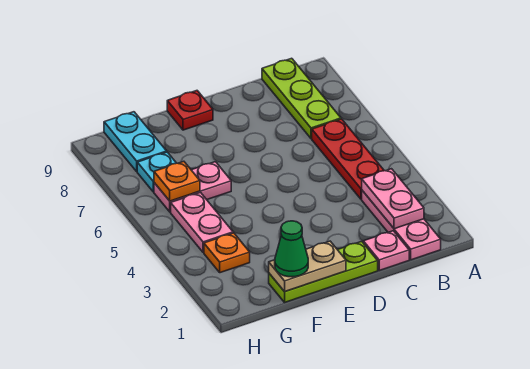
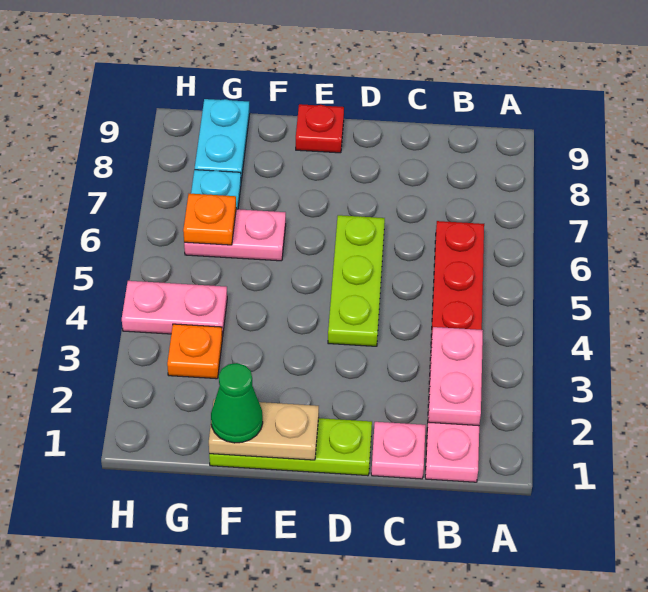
lime plate B7:B9 level 1 -> lime plate D4:D6 level 1
pink plate G4:G5 level 1 -> pink plate G4:H4 level 1

